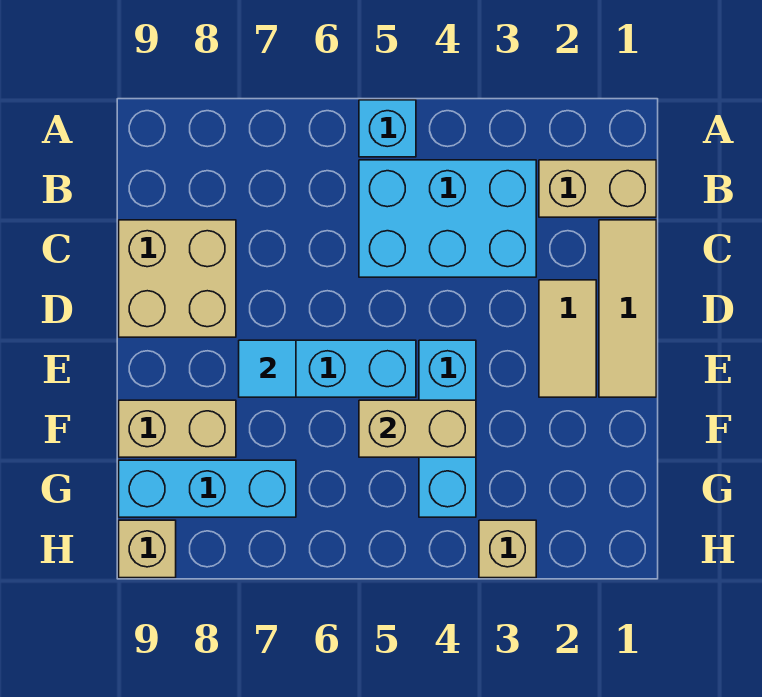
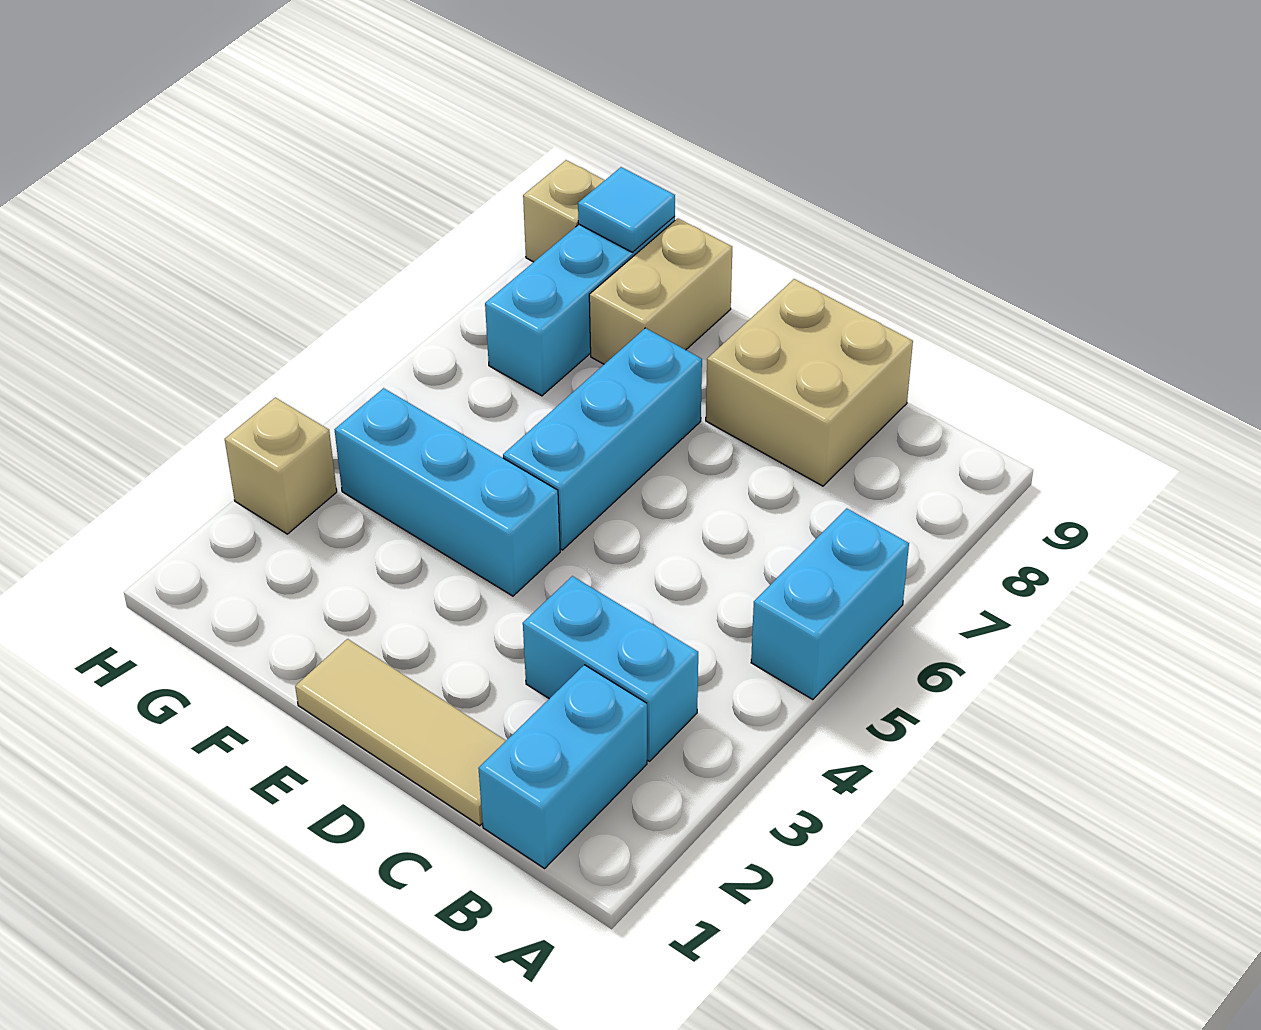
cyan brick A5 level 1 -> cyan brick A5:A6 level 1
tan brick B1:B2 level 1 -> cyan brick B1:B2 level 1
cyan brick B3:C5 level 1 -> cyan brick B3:C3 level 1
tan tile D2:E2 level 1 -> none
cyan tile E7 level 2 -> cyan tile G9 level 2
tan brick F4:F5 level 2 -> none

